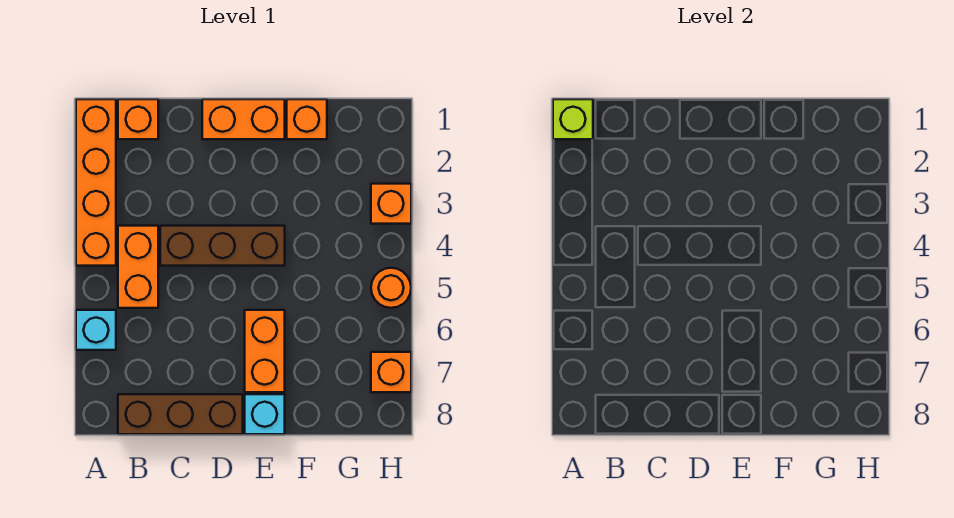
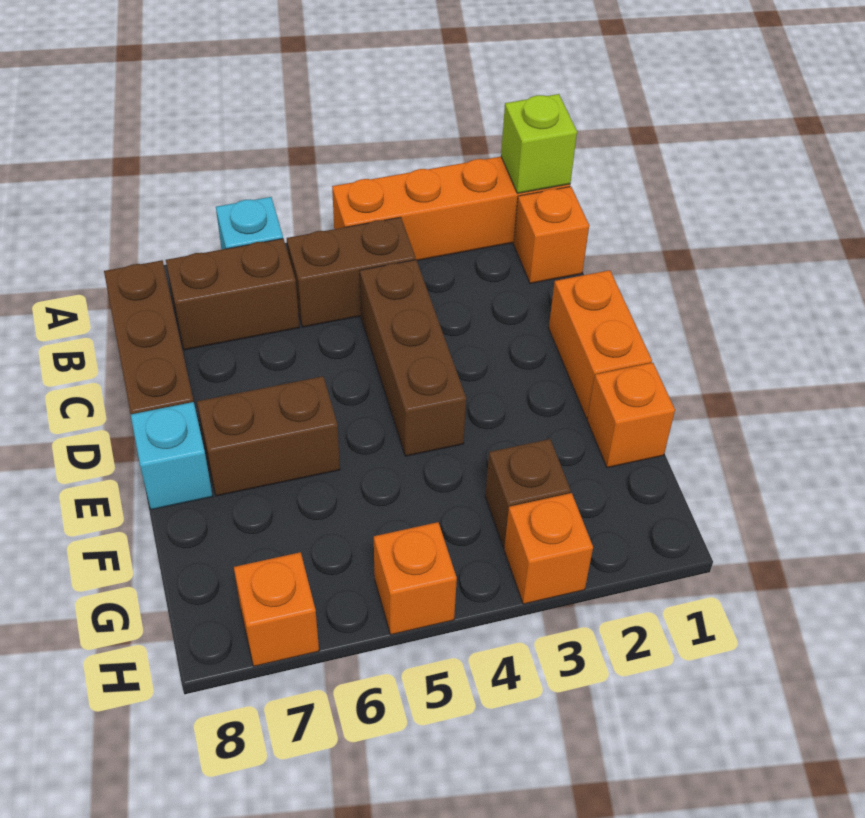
orange brick B4:B5 level 1 -> brown brick B4:B5 level 1
none -> brown brick B6:B7 level 1
orange brick E6:E7 level 1 -> brown brick E6:E7 level 1
none -> brown brick G3 level 1
orange round brick H5 level 1 -> orange brick H5 level 1

